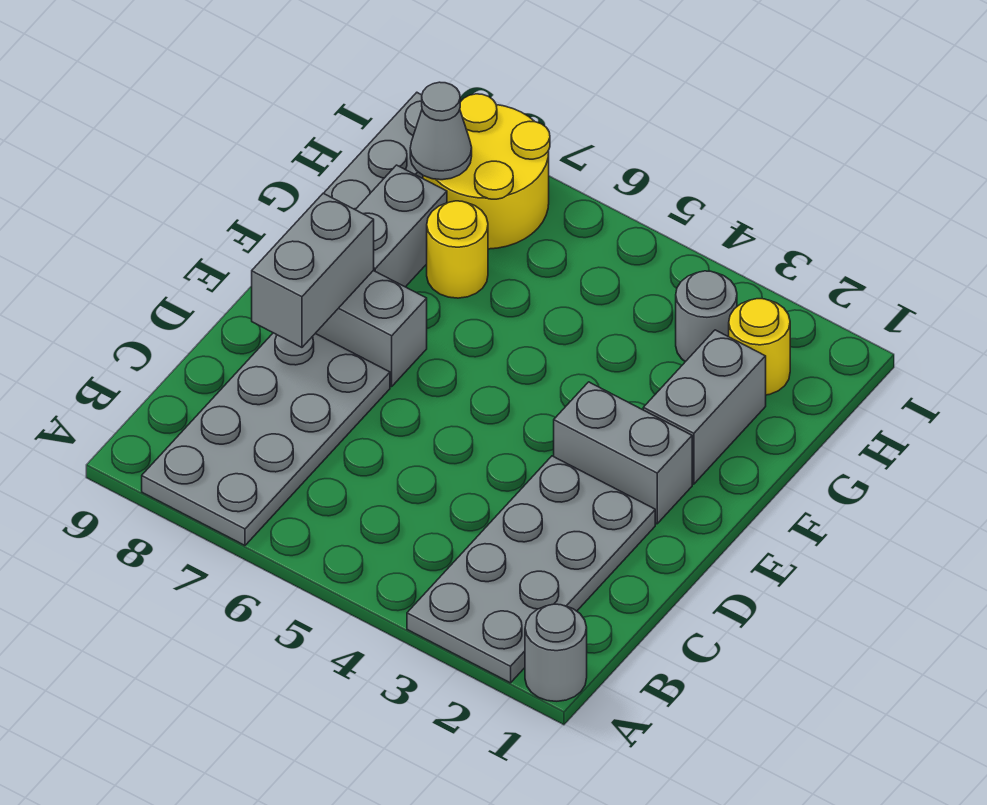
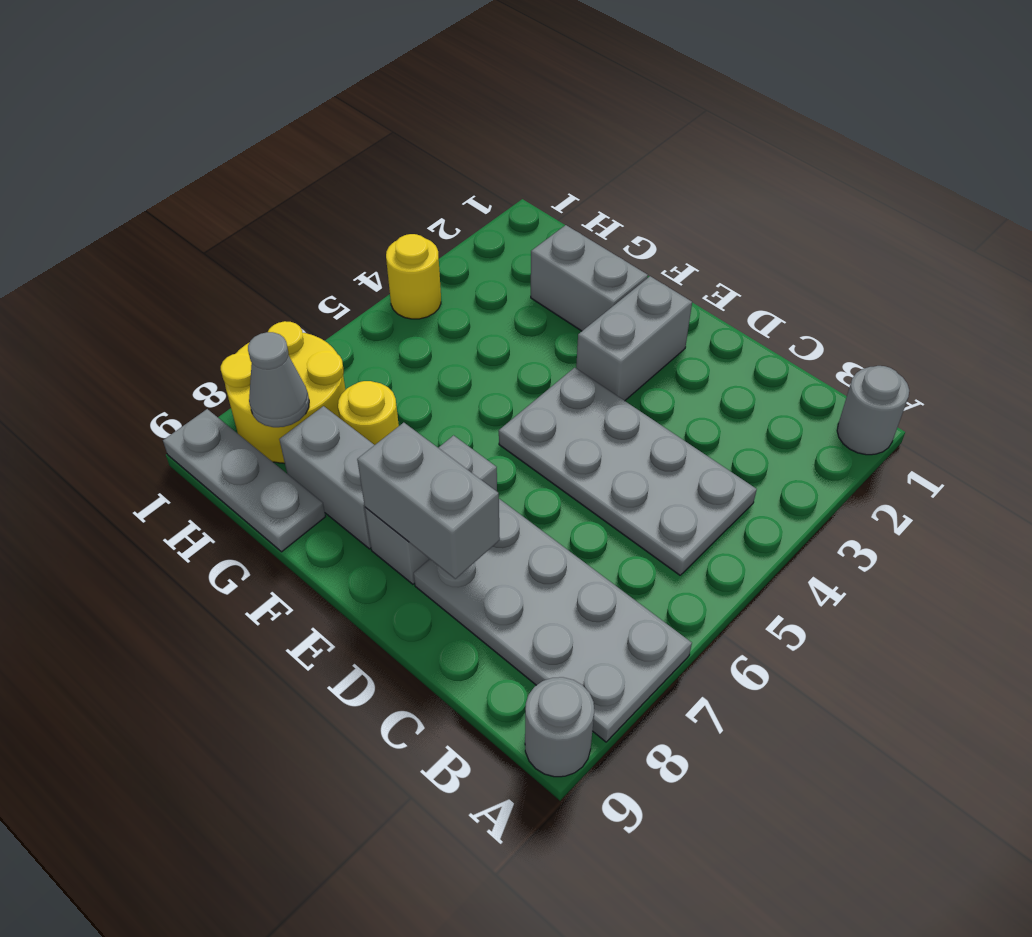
grey plate A2:D3 level 1 -> grey plate B4:E5 level 1
yellow round brick H2 level 1 -> yellow round brick I4 level 1
grey round brick H3 level 1 -> grey round brick A9 level 1

